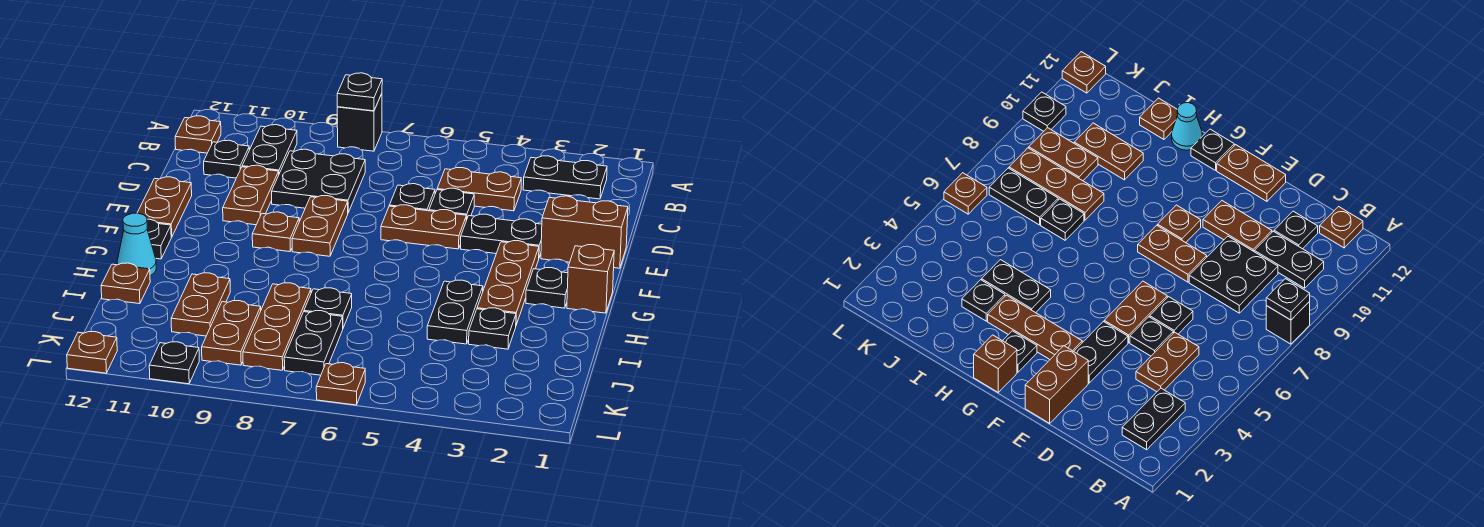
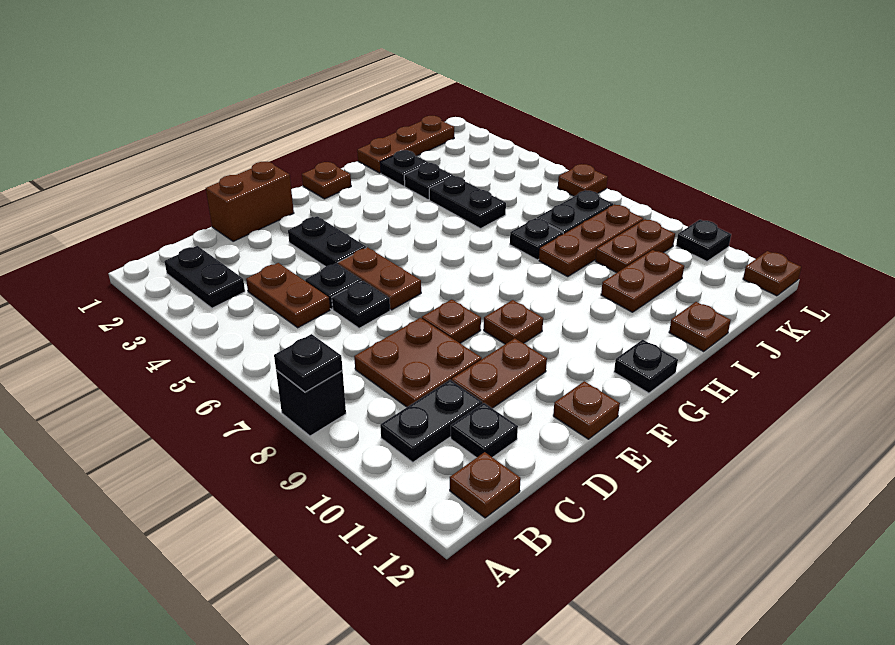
black plate C8:D9 level 1 -> brown plate C8:D9 level 1
brown brick E1:E2 level 1 -> brown brick D1:E1 level 1
brown plate E8:F8 level 1 -> brown plate E8 level 1
brown plate E12:F12 level 1 -> brown plate E12 level 1
brown plate F3:H3 level 1 -> brown plate I1:K1 level 1
brown brick G1 level 1 -> brown plate G1 level 1
black plate G2 level 1 -> black plate I2 level 1
black plate H4:I4 level 1 -> black plate I4:I5 level 1
cyan cone H12 level 1 -> none

